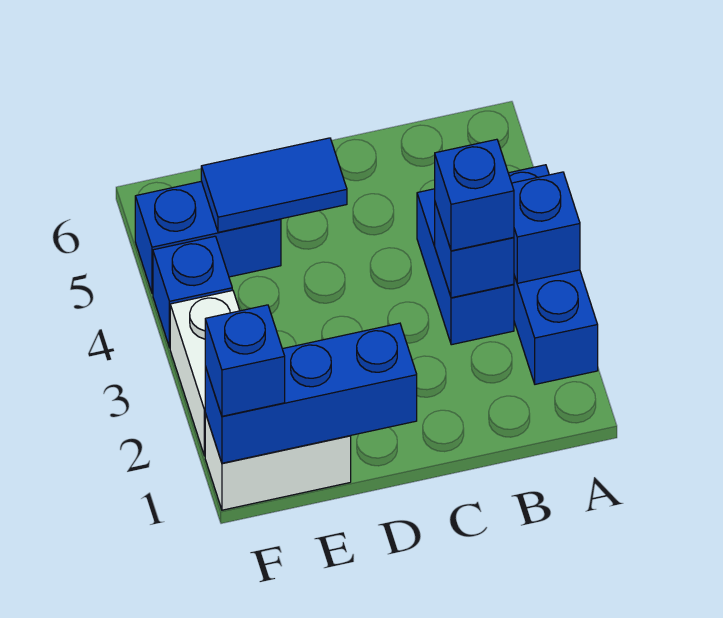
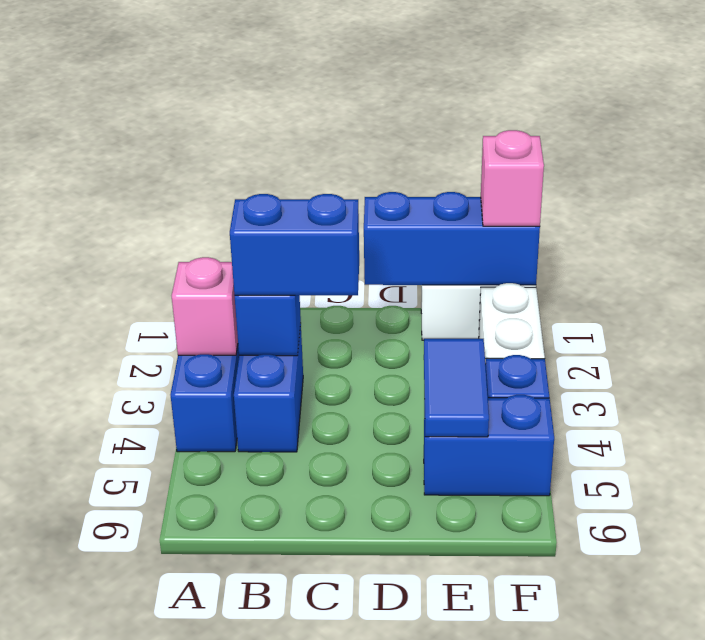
blue brick A3 level 2 -> pink brick A3 level 2
blue brick B3 level 3 -> blue brick B3:C3 level 3
blue tile D5:E5 level 2 -> blue tile E4:E5 level 2
blue brick F1 level 3 -> pink brick F1 level 3

